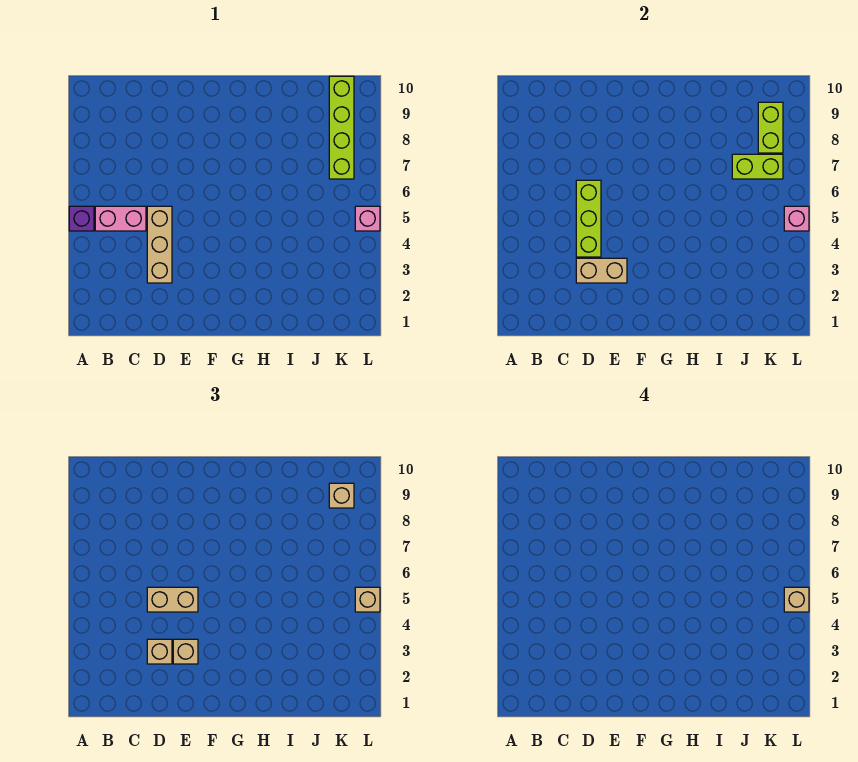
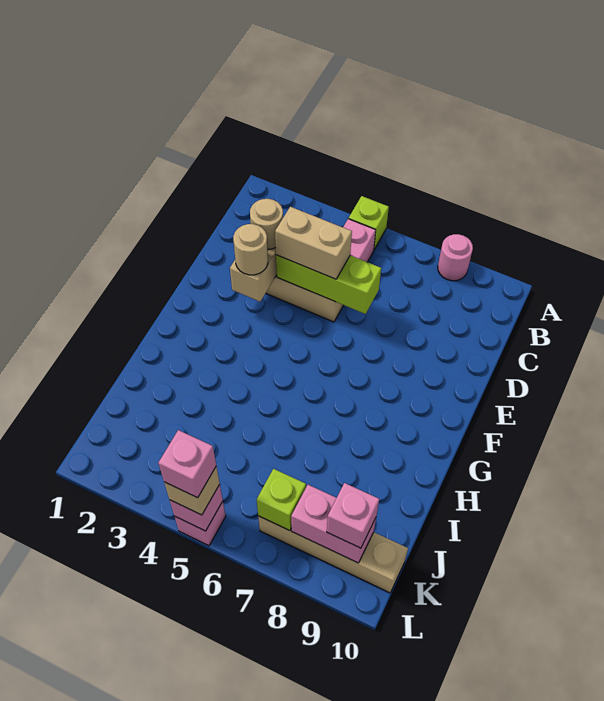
purple brick A5 level 1 -> lime brick A5 level 1
none -> pink round brick A8 level 1
tan brick D3 level 3 -> tan round brick D3 level 3
tan brick D5:E5 level 3 -> tan brick D4:D5 level 3
tan brick E3 level 3 -> tan round brick E3 level 3
lime brick J7:K7 level 2 -> lime brick K7 level 2
lime brick K7:K10 level 1 -> tan brick K7:K10 level 1
lime brick K8:K9 level 2 -> pink brick K8:K9 level 2
tan brick K9 level 3 -> pink brick K9 level 3
tan brick L5 level 4 -> pink brick L5 level 4

